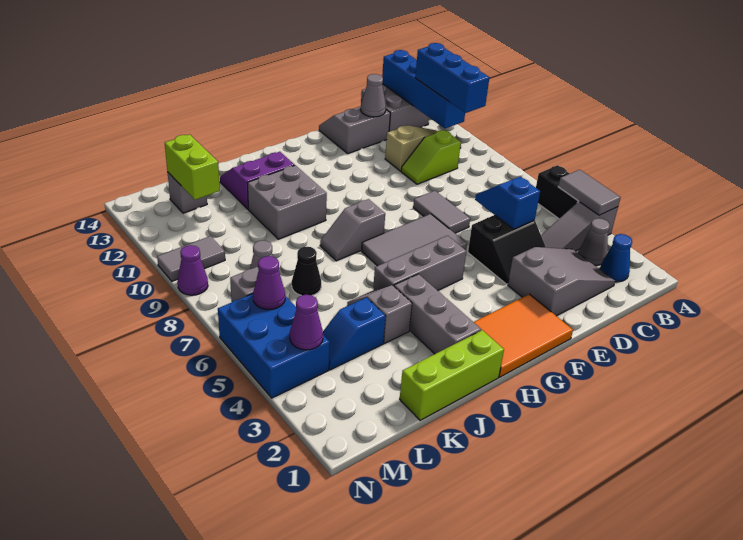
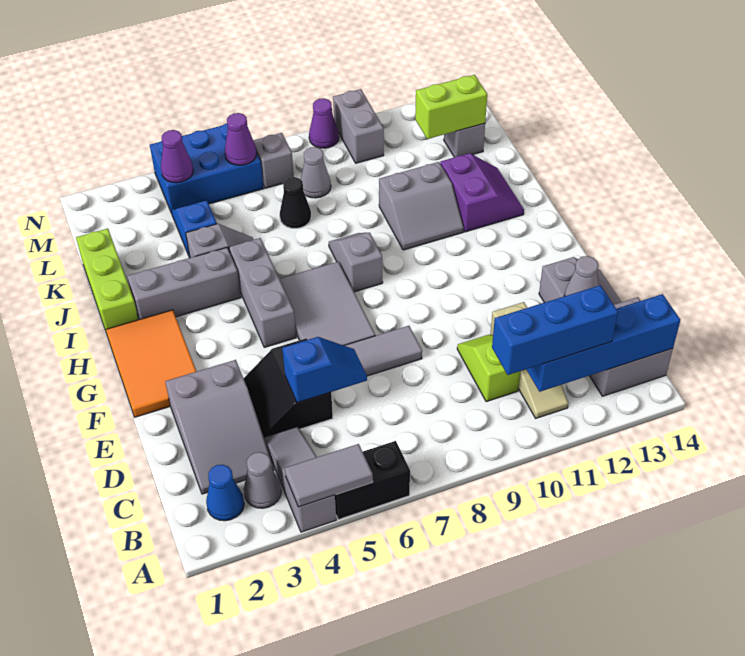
grey brick I10:J11 level 1 -> grey slope I10:J11 level 1 top J
grey tile M10:N10 level 1 -> grey brick M10:N10 level 1

